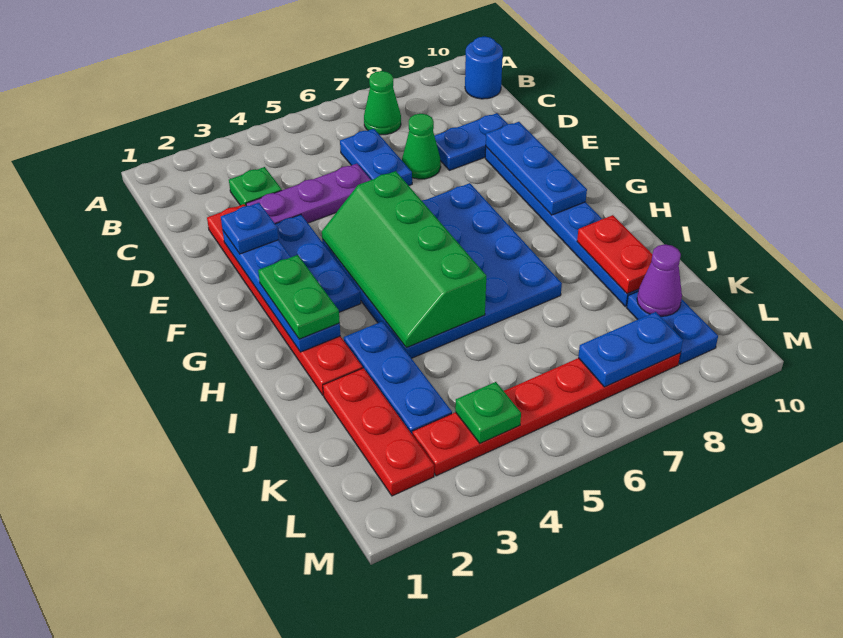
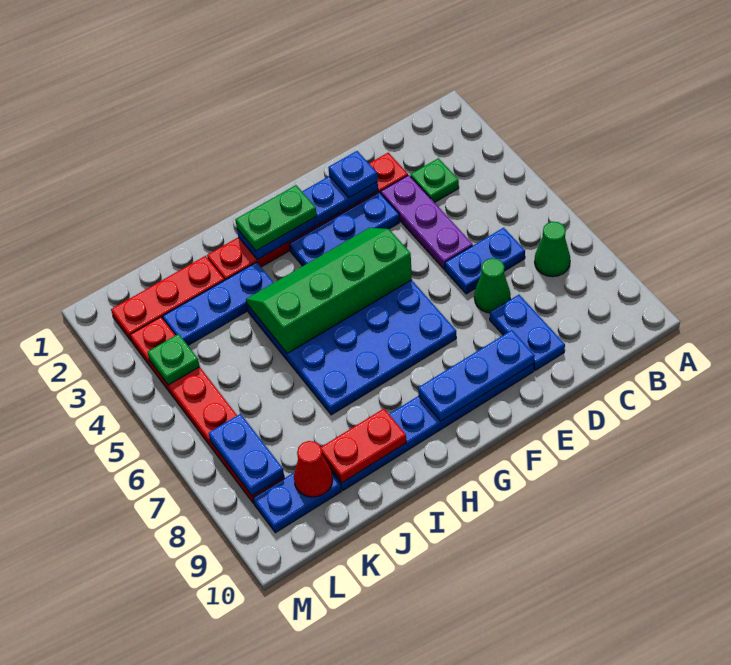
blue round brick B10 level 1 -> none
purple cone K9 level 2 -> red cone K9 level 2

